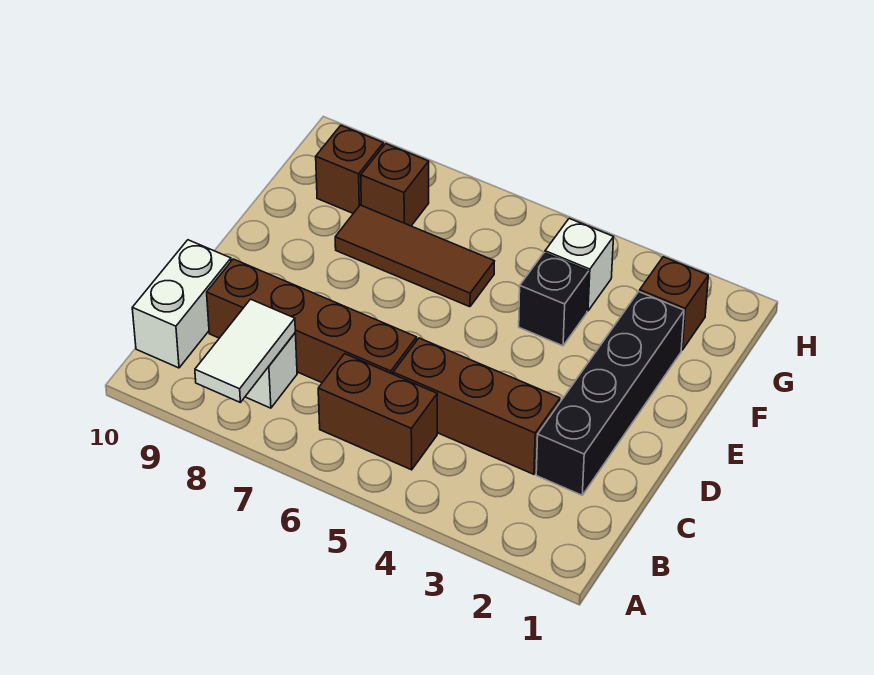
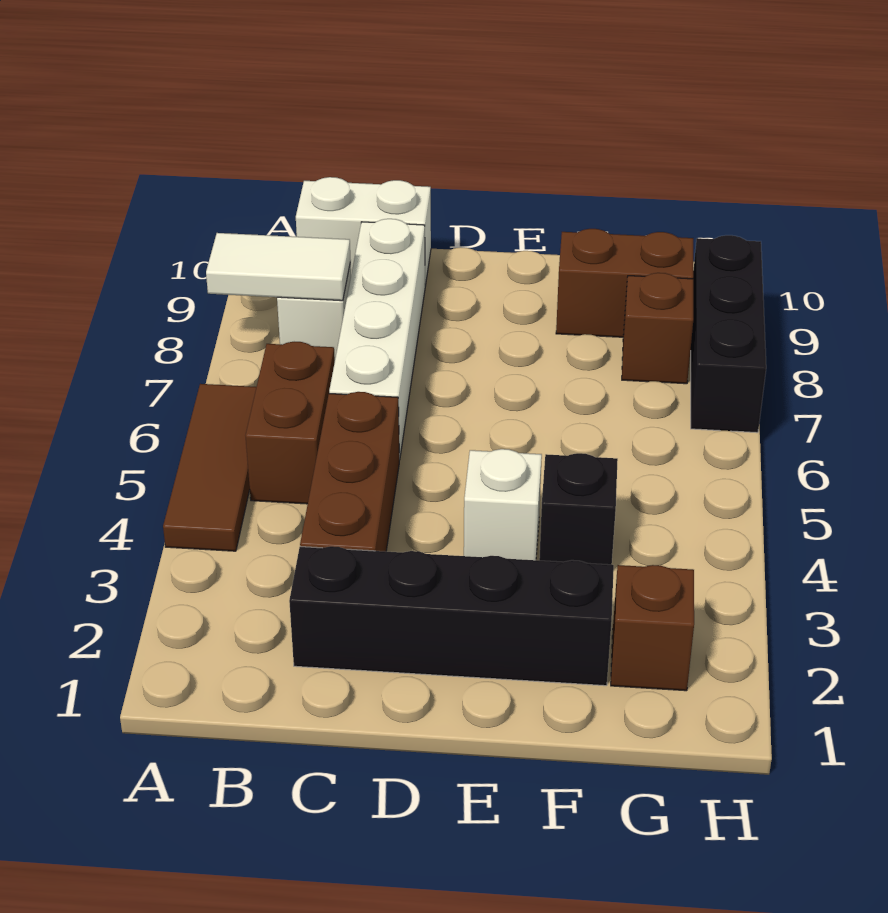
brown brick C6:C9 level 1 -> white brick C6:C9 level 1
brown tile F6:F8 level 1 -> brown tile A4:A6 level 1
white brick G4 level 1 -> white brick E4 level 1
brown brick G9 level 1 -> brown brick F9:G9 level 1
none -> black brick H7:H9 level 1

